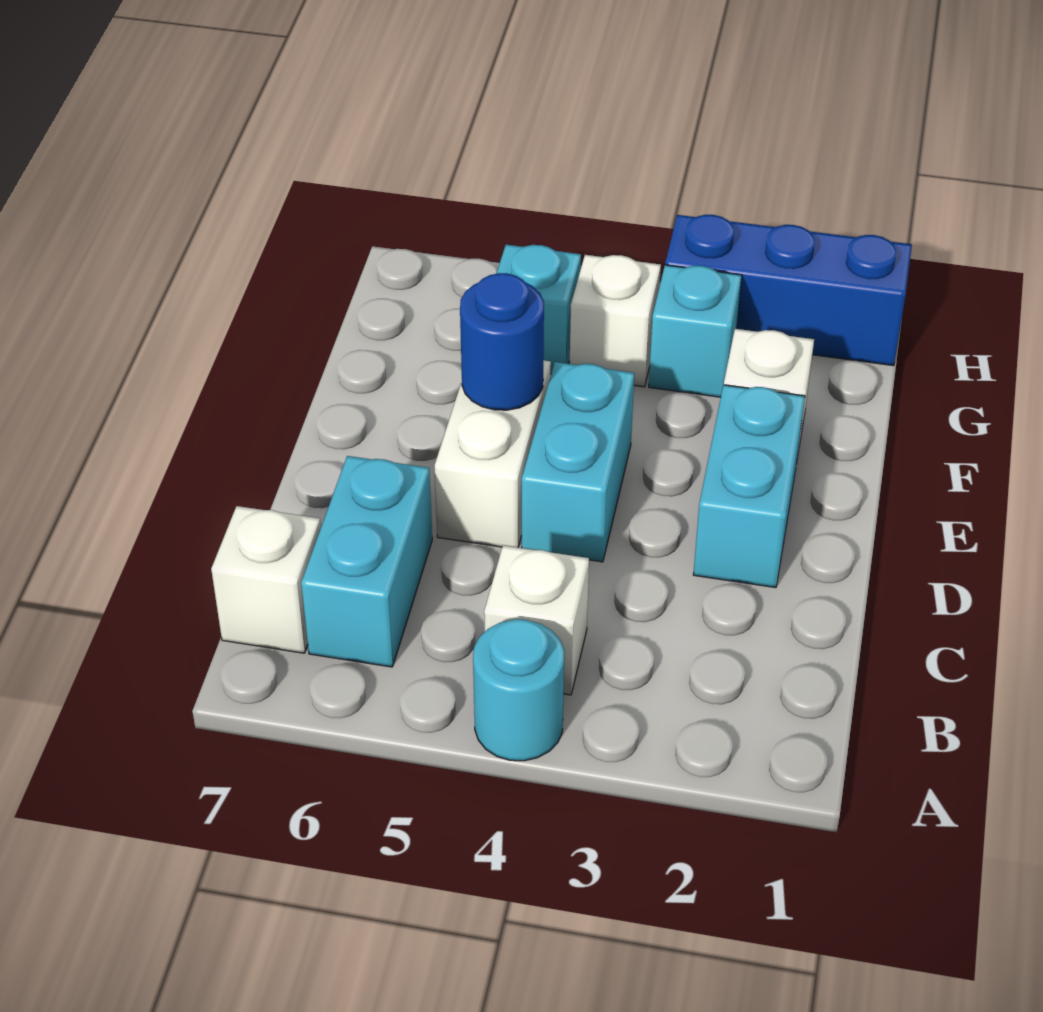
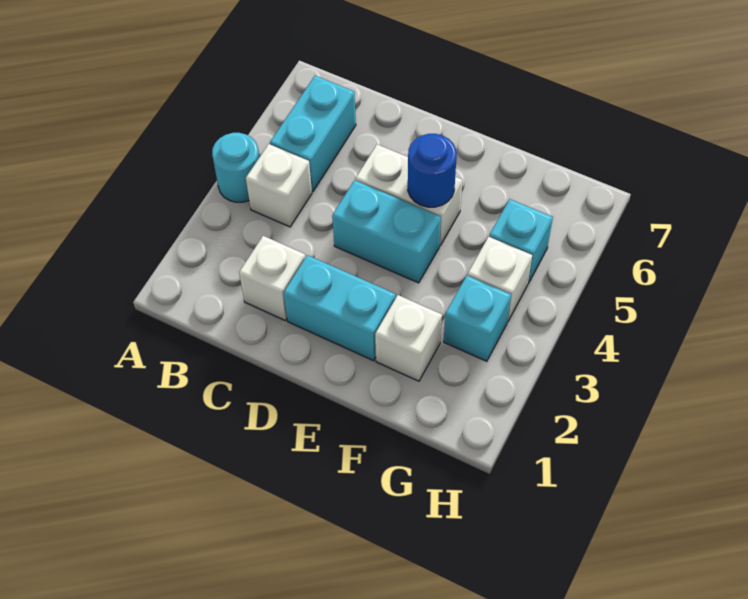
cyan brick B6:C6 level 1 -> cyan brick B5:B6 level 1
white brick B7 level 1 -> white brick C2 level 1
blue brick H1:H3 level 1 -> none

